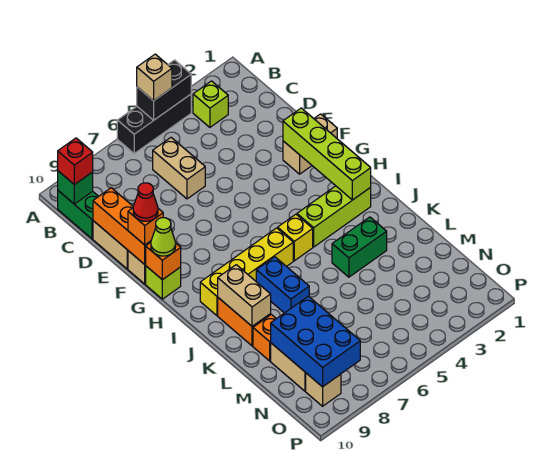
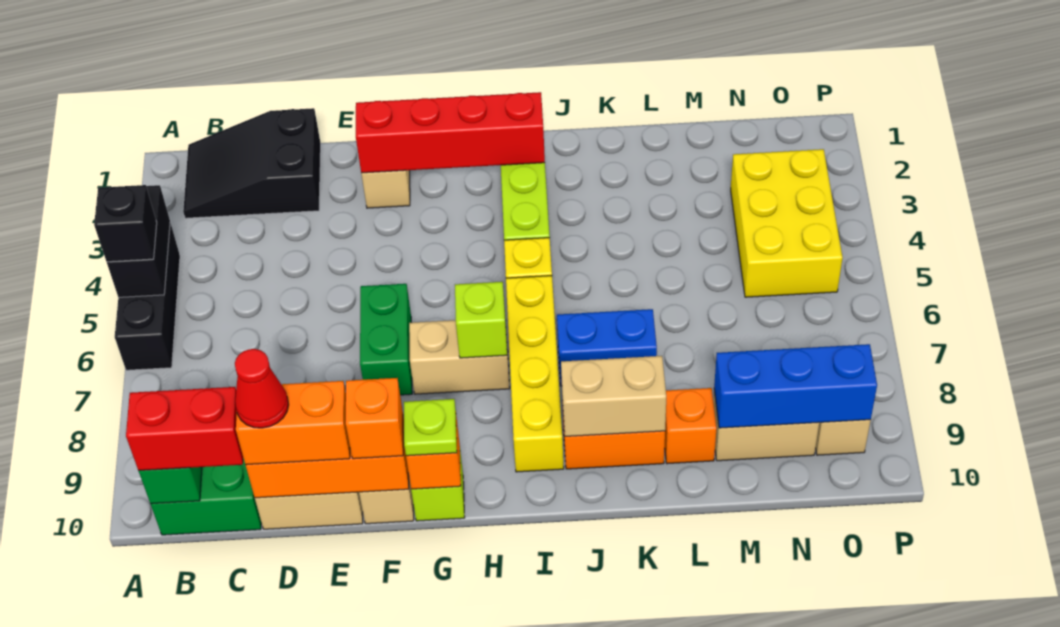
tan brick A5 level 3 -> black brick A5 level 3
none -> black slope B1:D2 level 1 top D
lime brick B3 level 1 -> lime brick H7 level 2
red brick B10 level 3 -> red brick B10:C10 level 3
tan brick C6:D6 level 1 -> tan brick G7:H7 level 1
none -> orange brick D10:E10 level 3
lime brick F2:I2 level 2 -> red brick F2:I2 level 2
red cone F10 level 4 -> red cone D10 level 4
lime cone G10 level 3 -> lime plate G10 level 3
green brick K3:K4 level 1 -> green brick F6:F7 level 1
blue brick M8:O9 level 2 -> blue brick M9:O9 level 2
none -> yellow brick N3:O5 level 1

